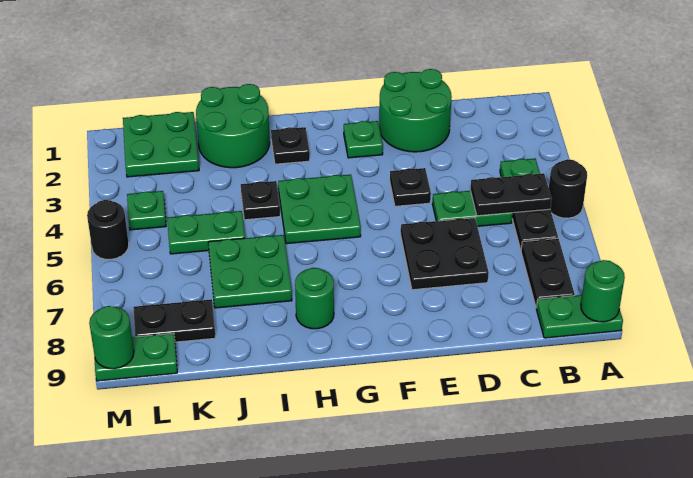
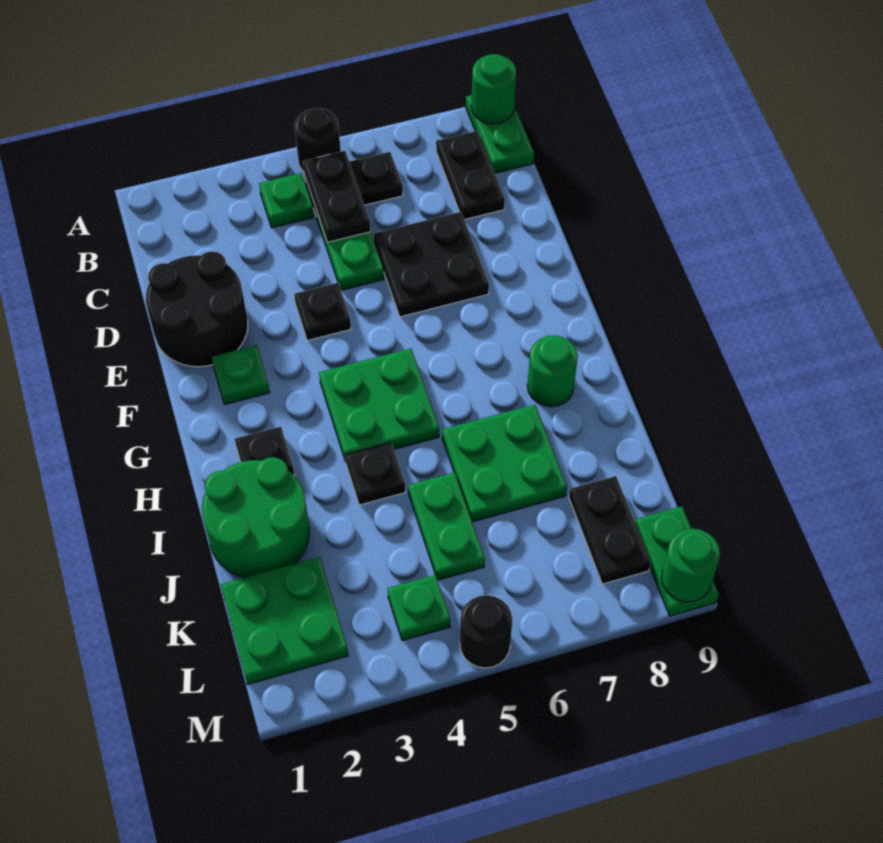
black plate B7:B8 level 1 -> black plate B8:C8 level 1
green round brick D1:E2 level 1 -> black round brick D1:E2 level 1

